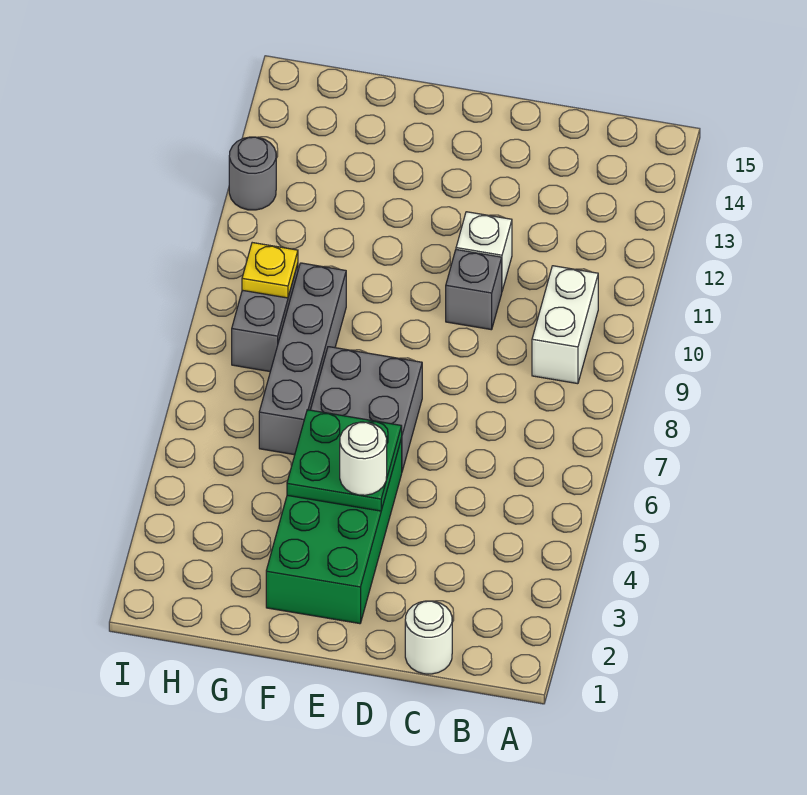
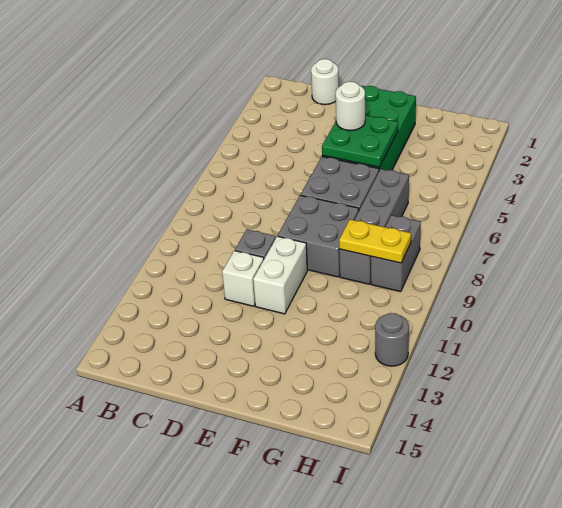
white brick B9:B10 level 1 -> white brick E10:E11 level 1
none -> grey brick E8:F9 level 1
yellow plate H9 level 2 -> yellow plate G9:H9 level 2

